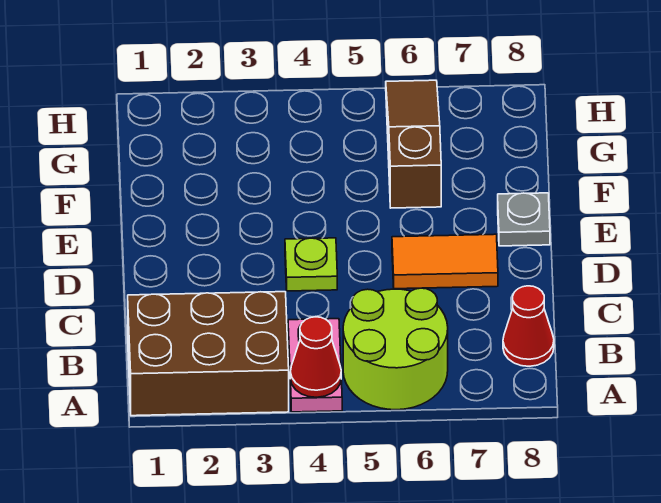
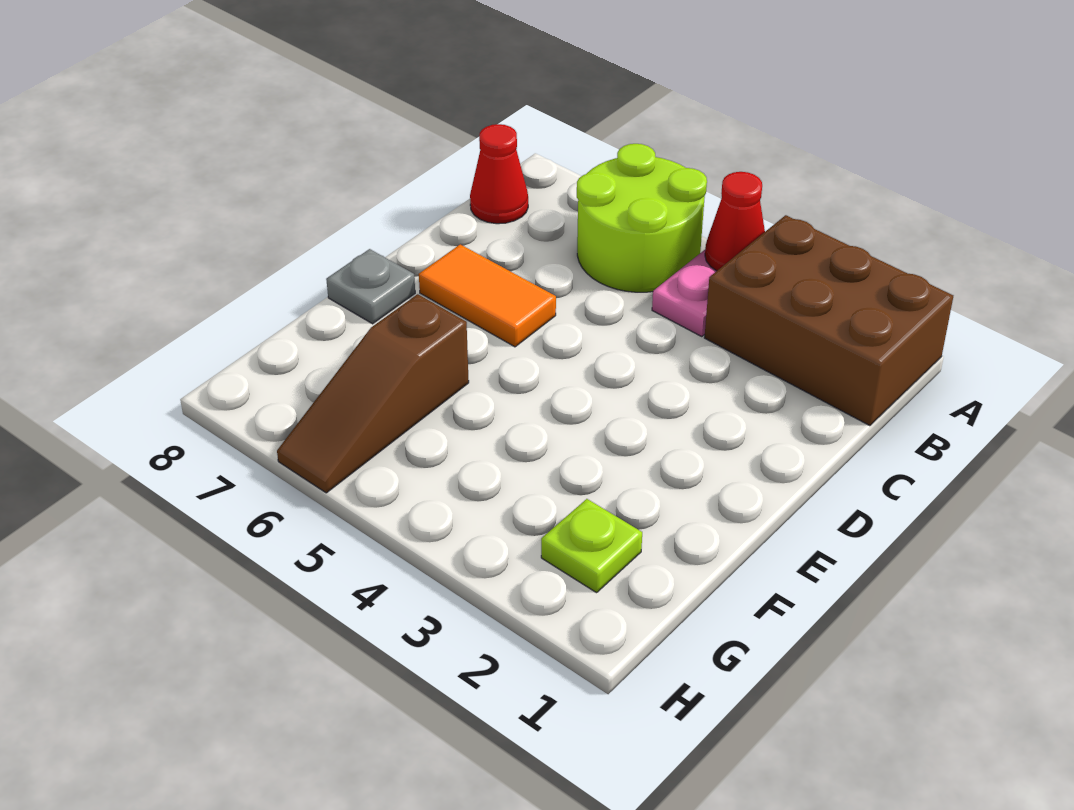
lime plate D4 level 1 -> lime plate G2 level 1

